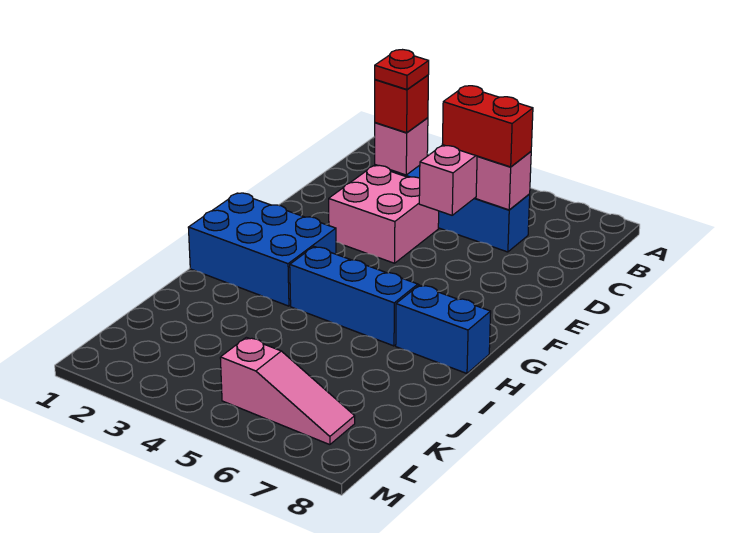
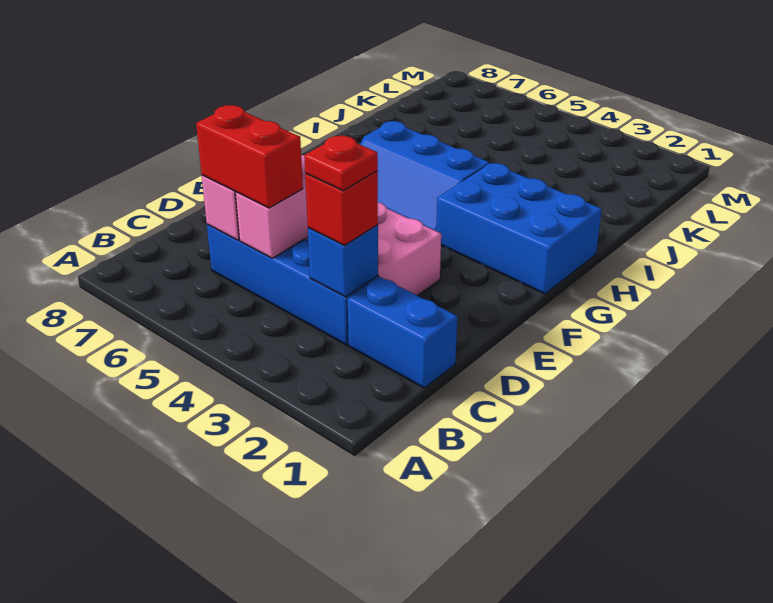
pink brick C3 level 2 -> blue brick C3 level 2
blue brick H7:H8 level 1 -> blue brick C1:C2 level 1
pink slope L5:L7 level 1 top 5 -> none

